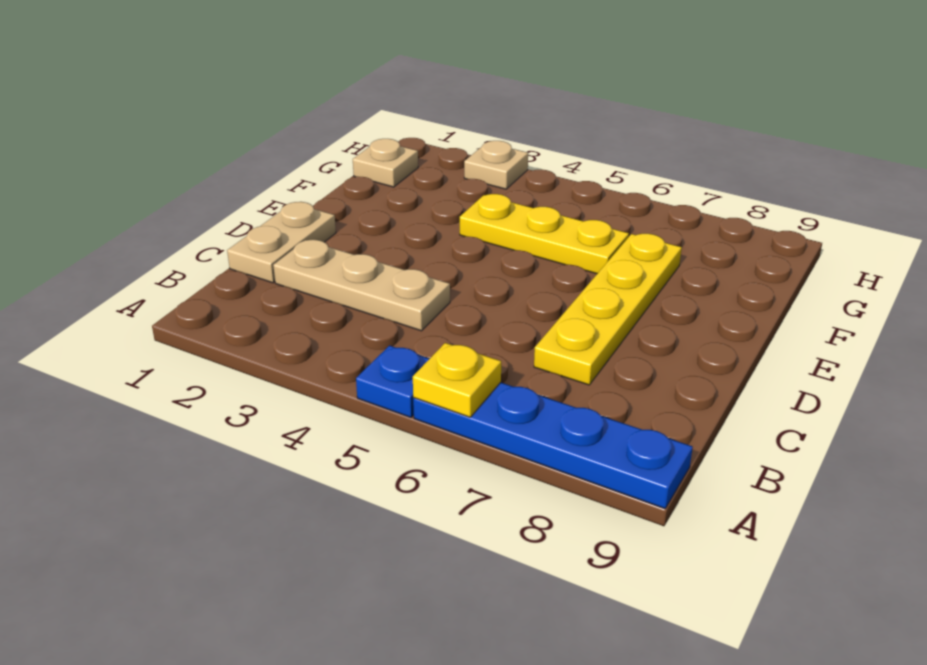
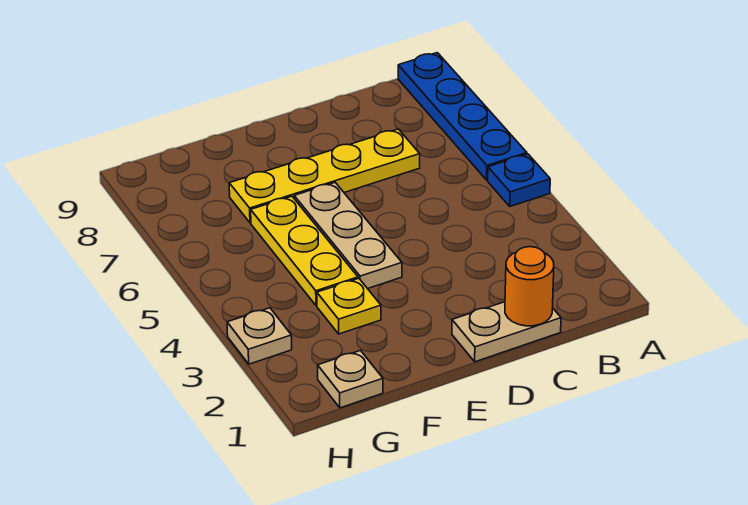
yellow plate A6 level 2 -> yellow plate F3 level 1
none -> orange round brick C1 level 2
tan plate C2:C4 level 1 -> tan plate E4:E6 level 1

